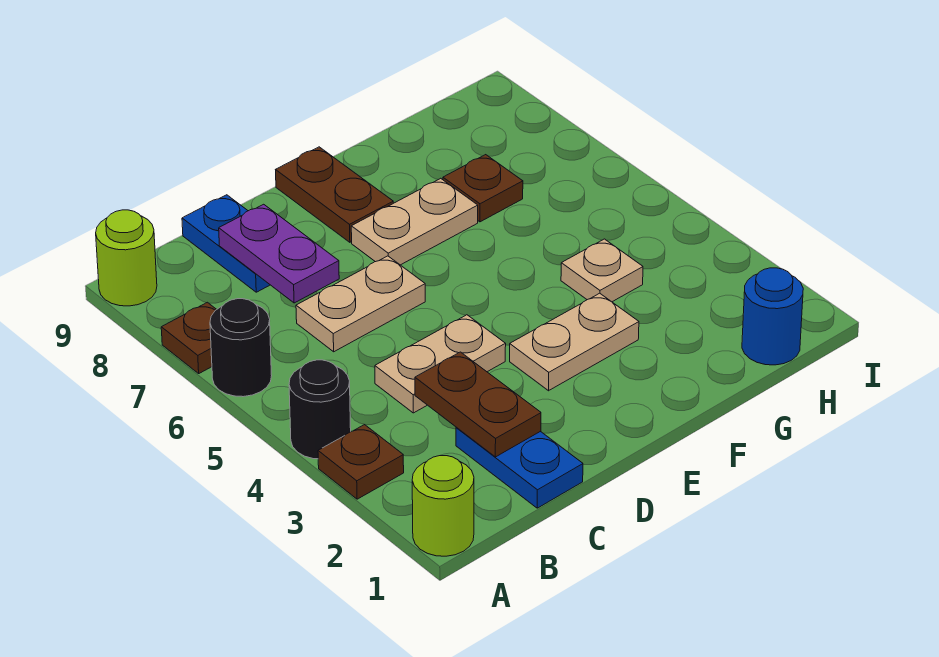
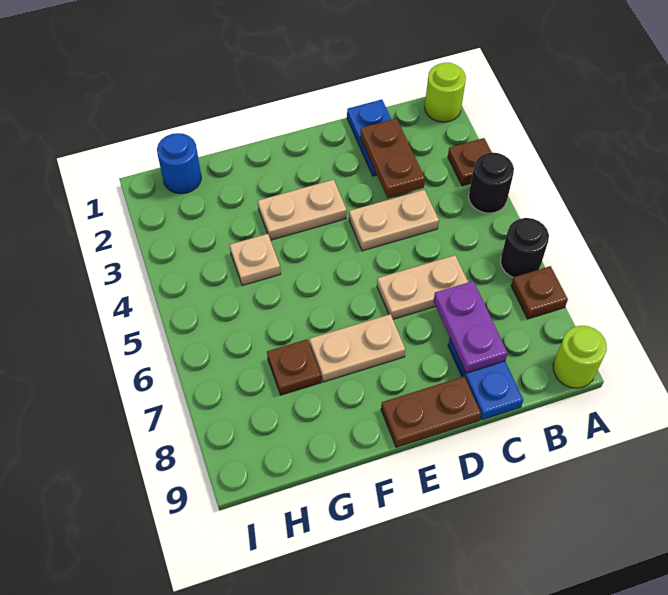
brown plate E8:E9 level 1 -> brown plate D9:E9 level 1

